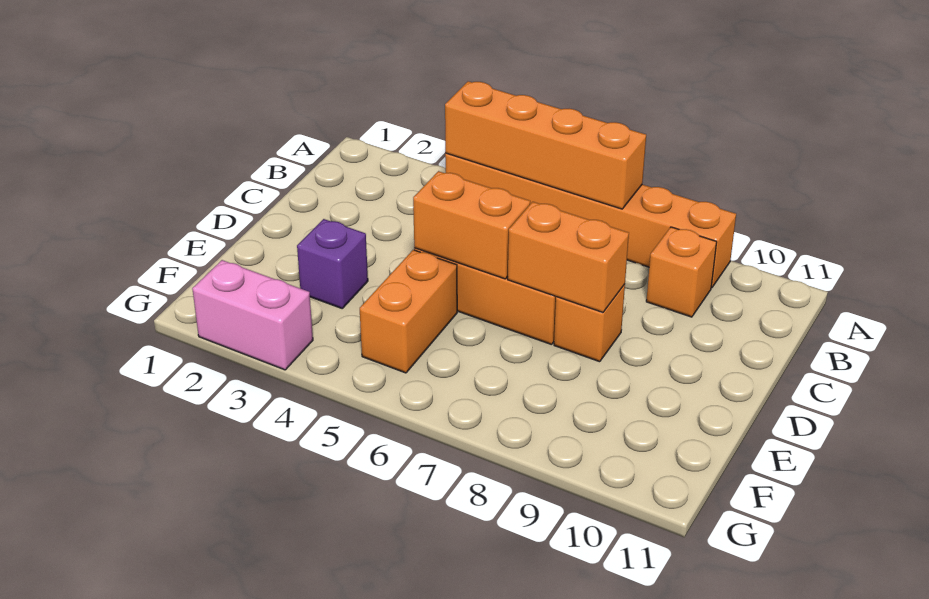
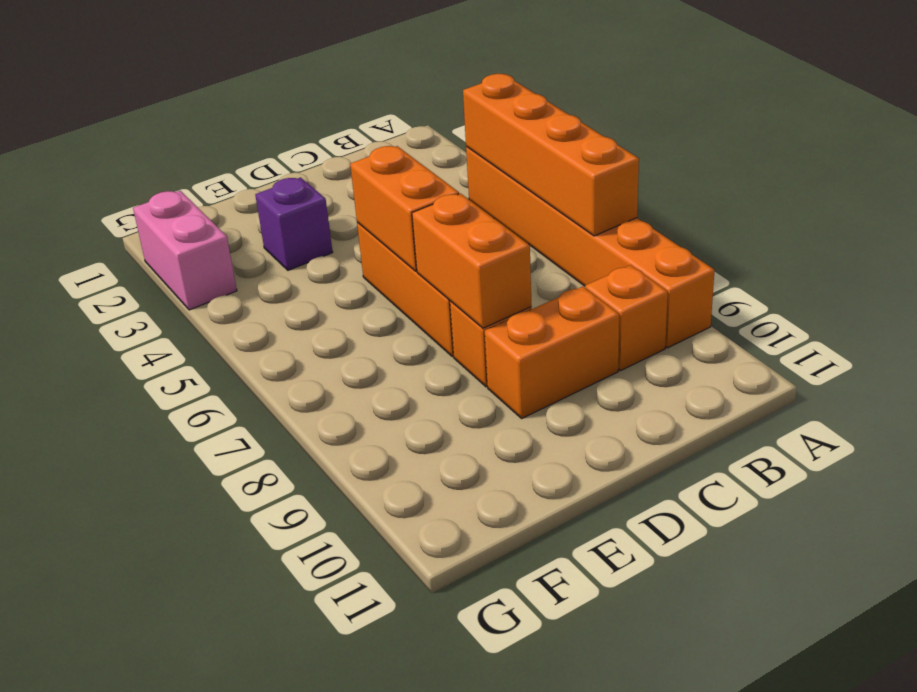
orange brick E5:F5 level 1 -> orange brick C9:D9 level 1

